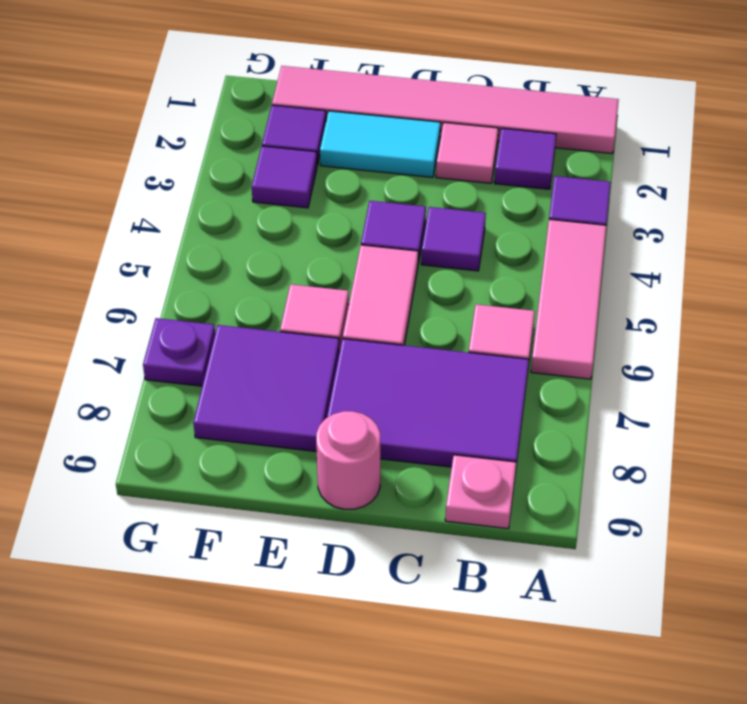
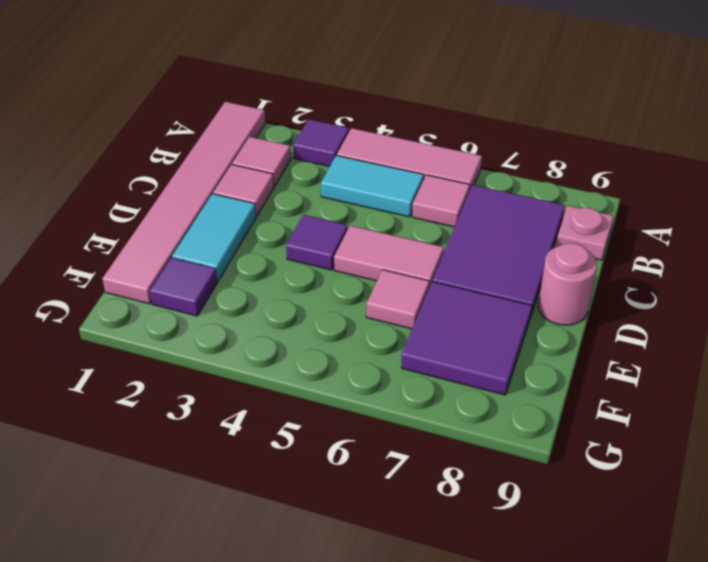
purple tile B2 level 1 -> pink tile B2 level 1
none -> cyan tile B4:B5 level 1
purple tile C4 level 1 -> none
purple tile F3 level 1 -> none
purple plate G7 level 1 -> none

